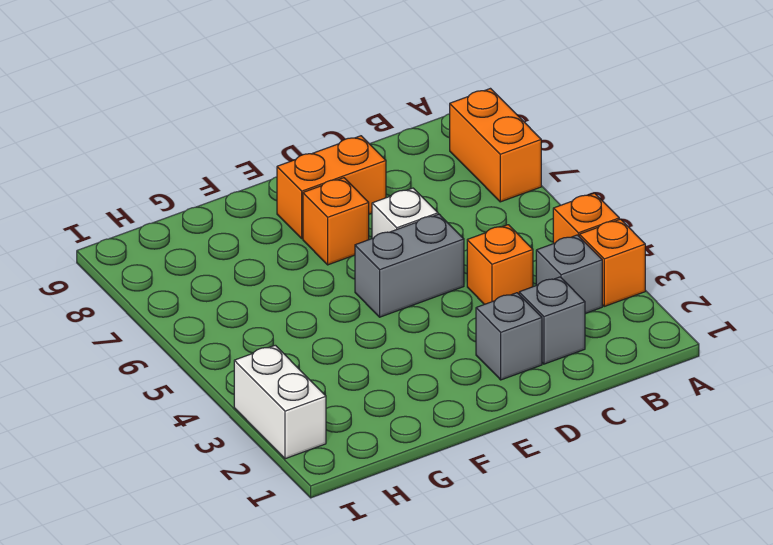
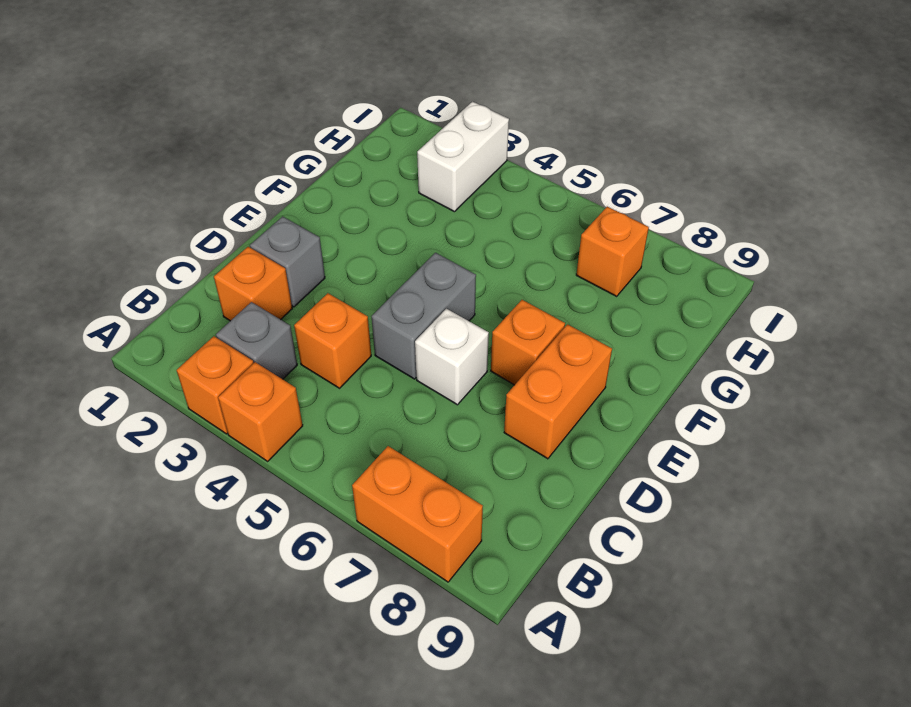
grey brick C2 level 1 -> orange brick C2 level 1
none -> orange brick H7 level 1
white brick I2:I3 level 1 -> white brick H3:I3 level 1

